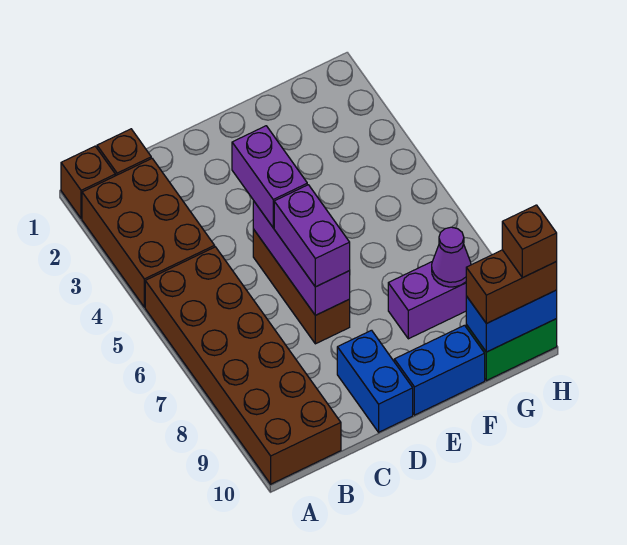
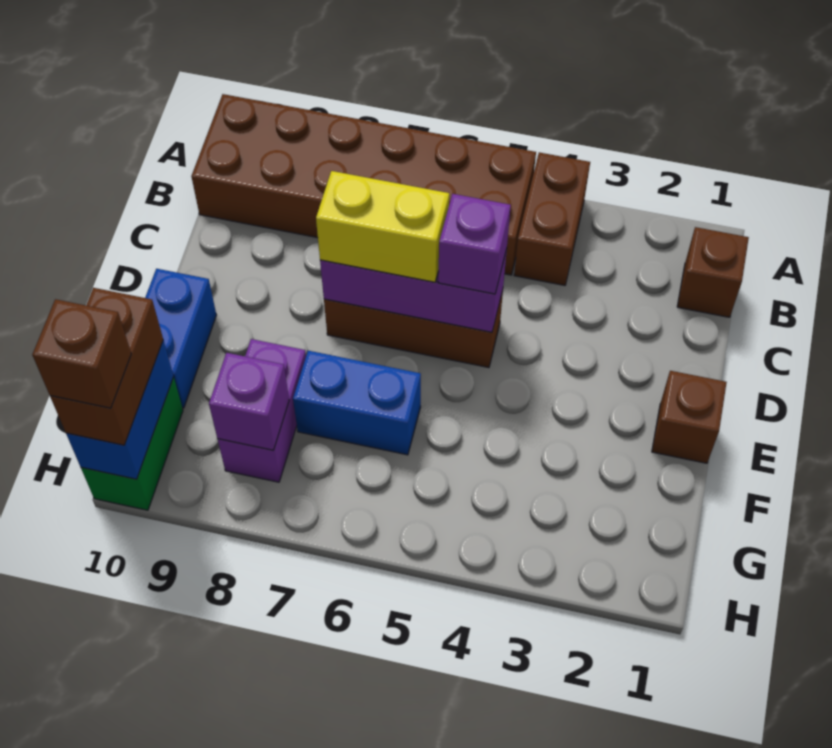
brown brick A1 level 1 -> brown brick E1 level 1
brown brick A2:B4 level 1 -> brown brick A4:B4 level 1
purple brick D4:D5 level 3 -> purple brick D5 level 3
purple brick D6:D7 level 3 -> yellow brick D6:D7 level 3
blue brick D9:D10 level 1 -> blue brick F6:F7 level 1
purple cone G8 level 2 -> purple brick G8 level 2

